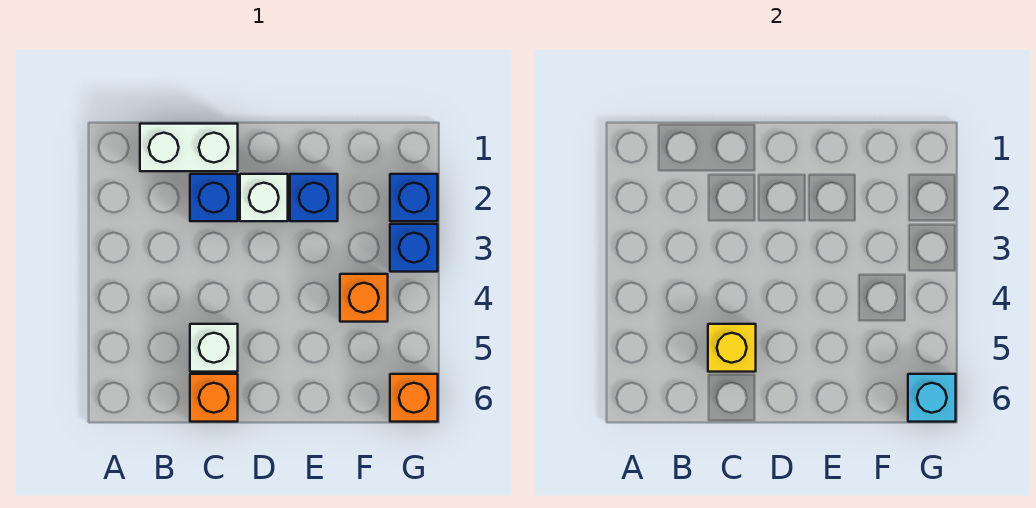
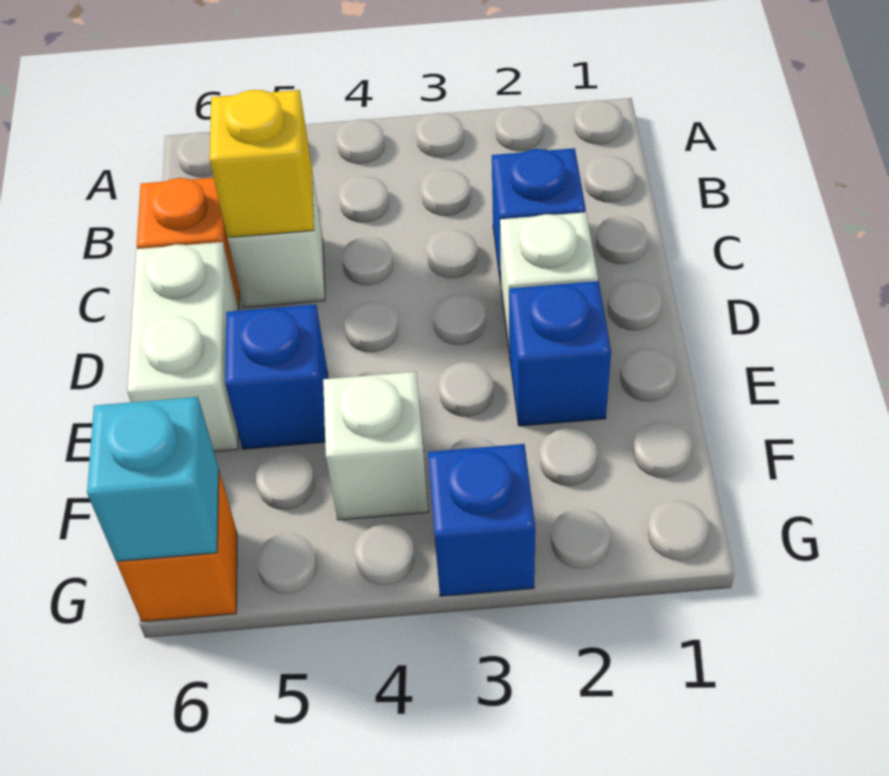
white brick B1:C1 level 1 -> white brick D6:E6 level 1
orange brick F4 level 1 -> white brick F4 level 1
blue brick G2 level 1 -> blue brick E5 level 1

